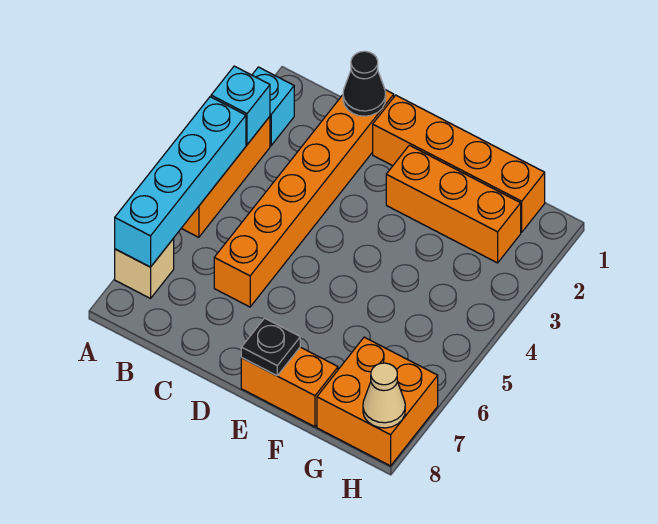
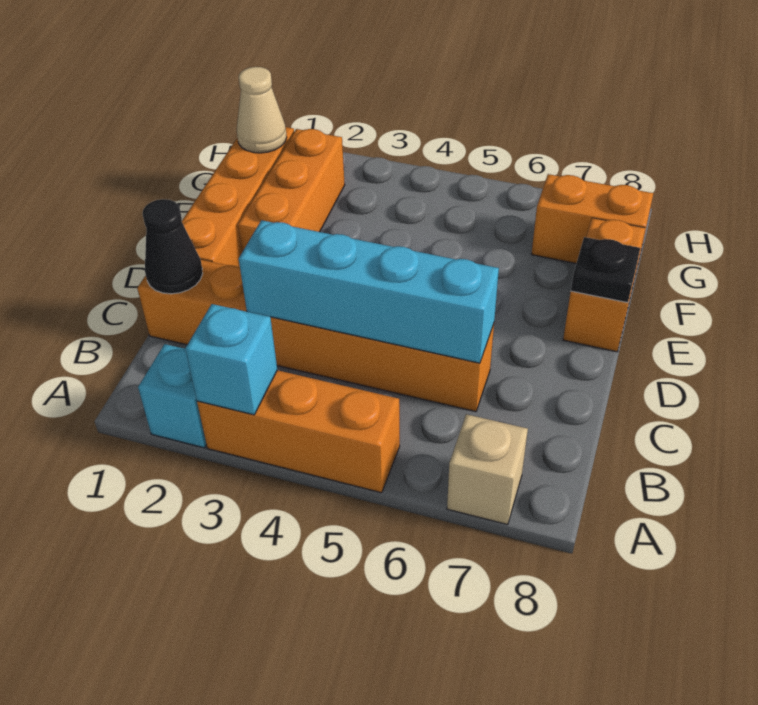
cyan brick A4:A7 level 2 -> cyan brick C3:C6 level 2
orange brick G7:H8 level 1 -> orange brick G7:G8 level 1
tan cone H8 level 2 -> tan cone G1 level 2

